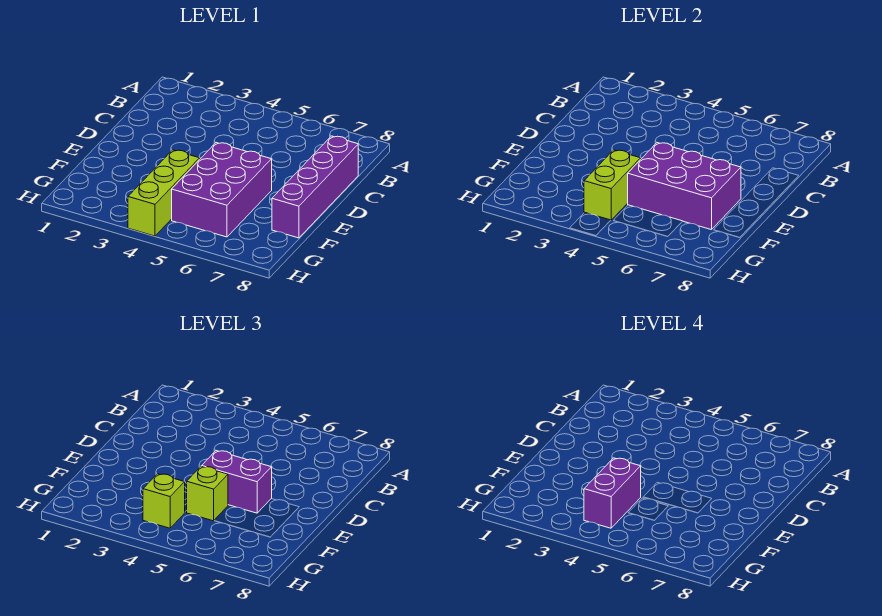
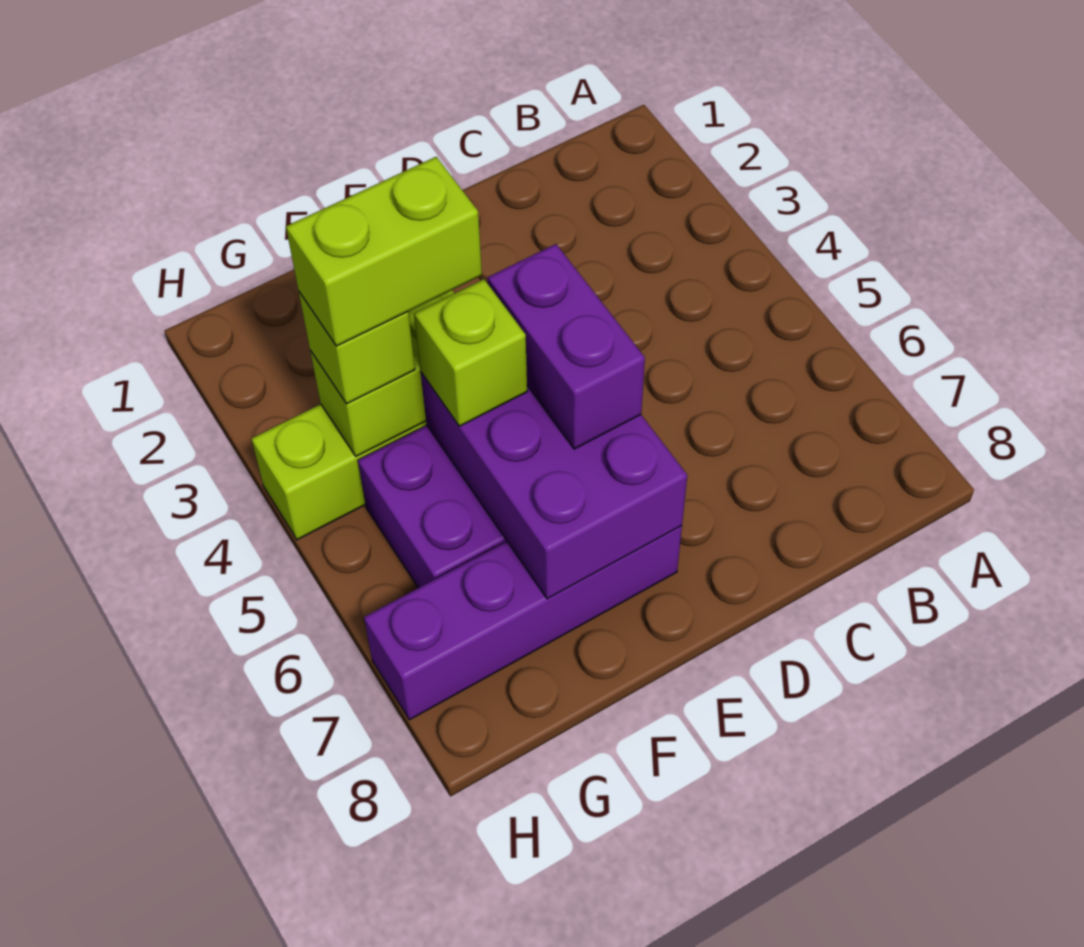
purple brick C8:F8 level 1 -> purple brick E7:H7 level 1
purple brick F4:G4 level 4 -> lime brick F4:G4 level 4

